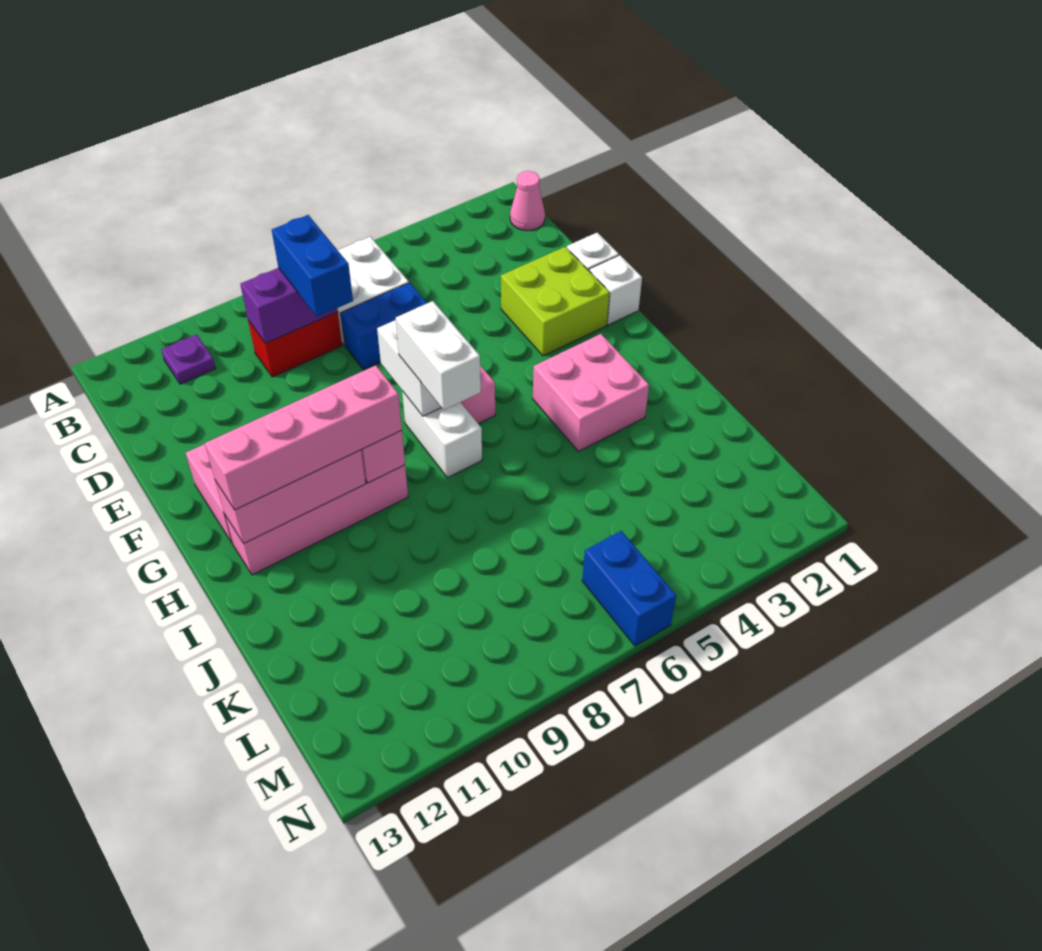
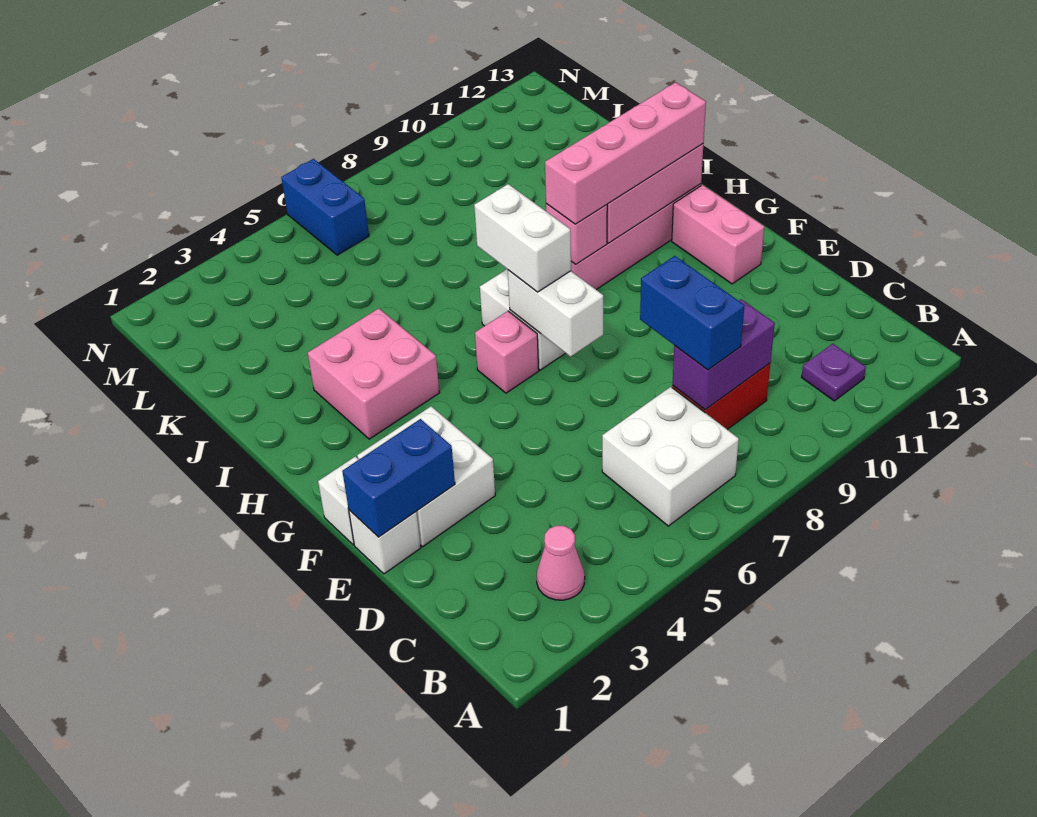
pink cone B1 level 1 -> pink cone B3 level 1
blue brick D6:D7 level 1 -> blue brick E1:E2 level 2
lime brick E2:F3 level 1 -> white brick E2:F3 level 1

